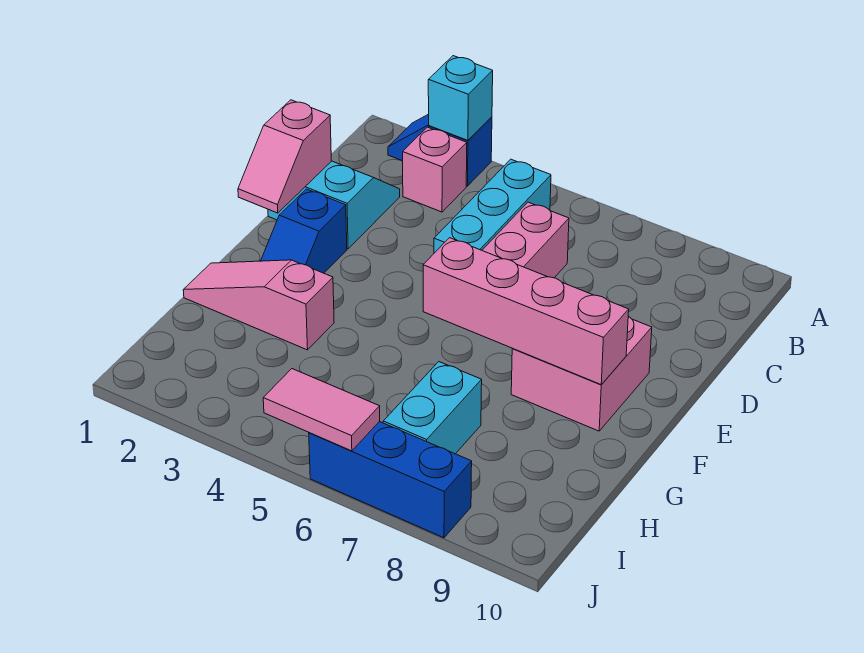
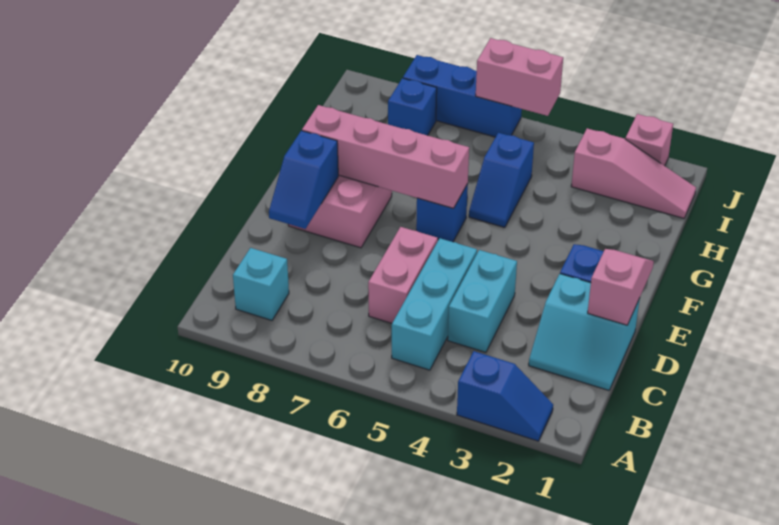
cyan brick A3 level 2 -> cyan brick B9 level 1
pink brick B3 level 1 -> pink brick J2 level 1
none -> blue slope D9:E9 level 2 top E
none -> blue brick F6 level 1
pink slope G1:G3 level 1 top 3 -> pink slope I1:I3 level 1 top 3
none -> blue slope G5:H5 level 1 top H
cyan brick H7:I7 level 1 -> cyan brick C4:D4 level 1
none -> blue brick I8 level 1
pink tile J5:J6 level 2 -> pink brick J5:J6 level 2

